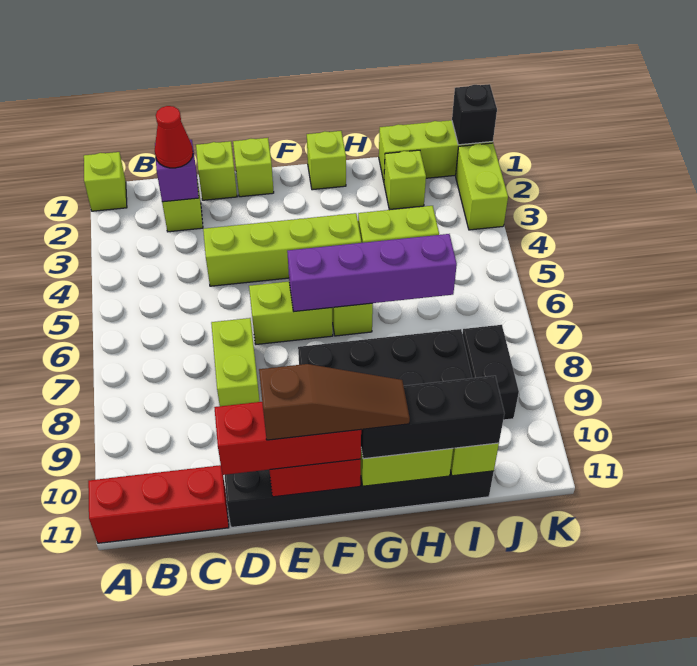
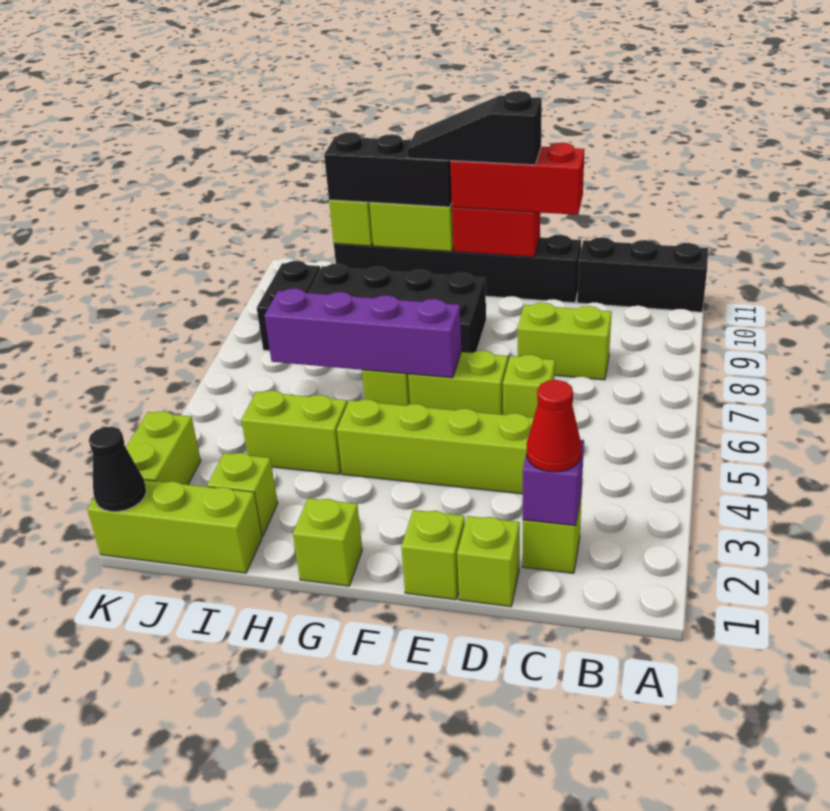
lime brick A1 level 1 -> lime brick D6 level 1
red brick A11:C11 level 1 -> black brick A11:C11 level 1
lime brick D7:D8 level 1 -> lime brick C8:D8 level 1
brown slope E11:G11 level 4 top E -> black slope E11:G11 level 4 top E
black brick K1 level 2 -> black cone K1 level 2

